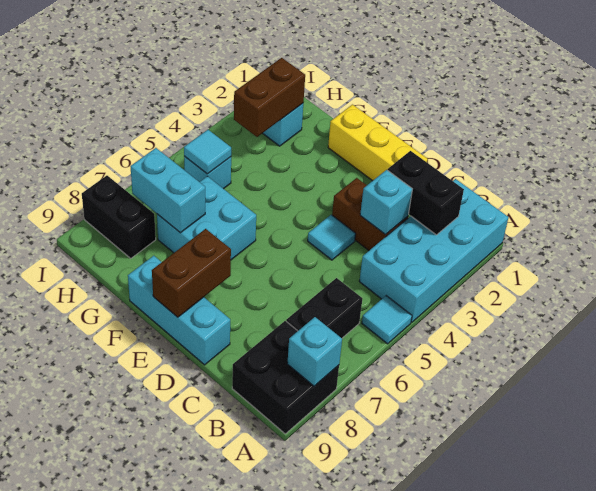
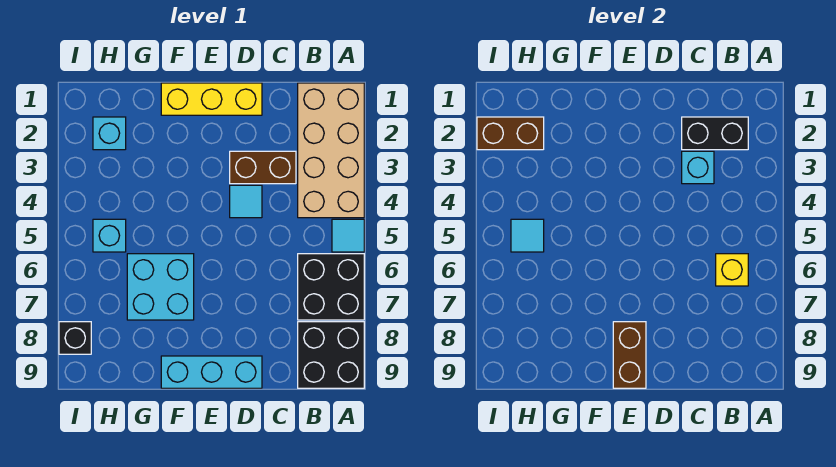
cyan brick A1:B4 level 1 -> tan brick A1:B4 level 1
cyan brick A8 level 2 -> none
black brick B6:B7 level 1 -> black brick A6:B7 level 1
none -> yellow brick B6 level 2
cyan brick G7:H7 level 2 -> none
brown brick H2:H3 level 2 -> brown brick H2:I2 level 2
black brick H8:I8 level 1 -> black brick I8 level 1

